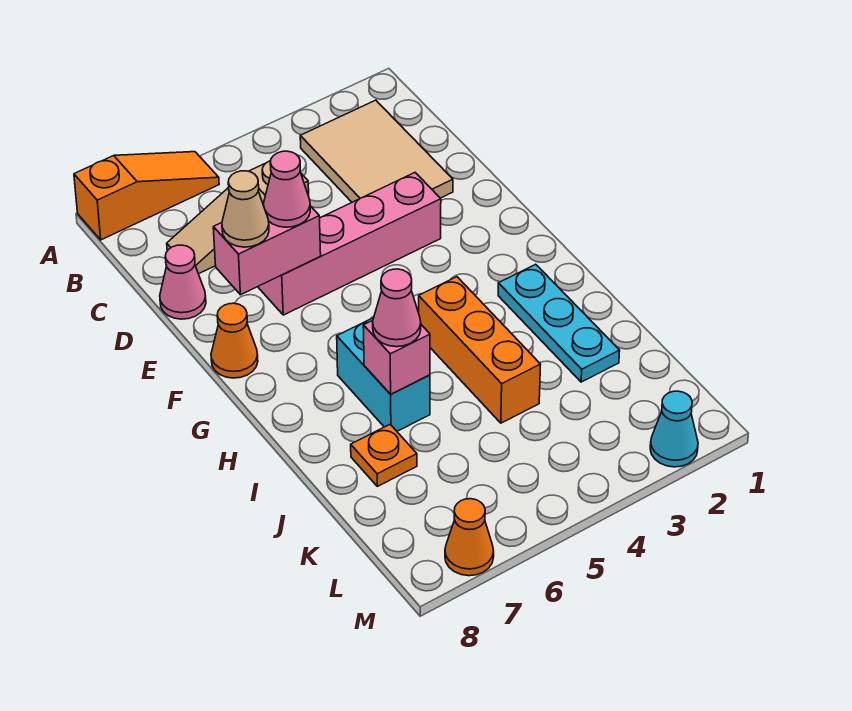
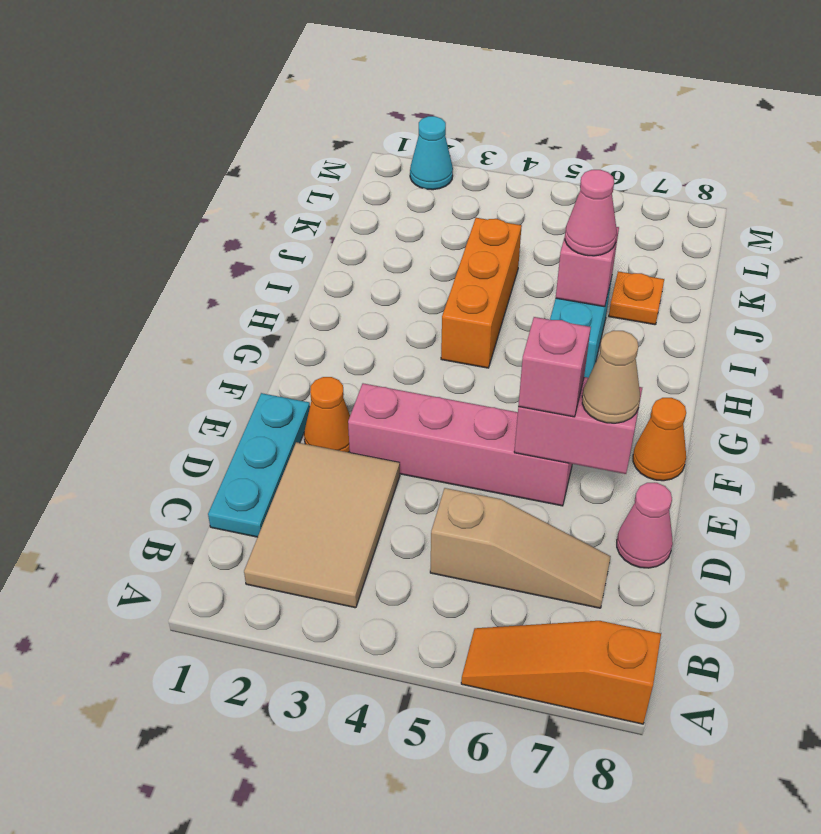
pink cone E6 level 3 -> pink brick E6 level 3
cyan plate H2:J2 level 1 -> cyan plate C1:E1 level 1
orange cone M7 level 1 -> orange cone E2 level 1

